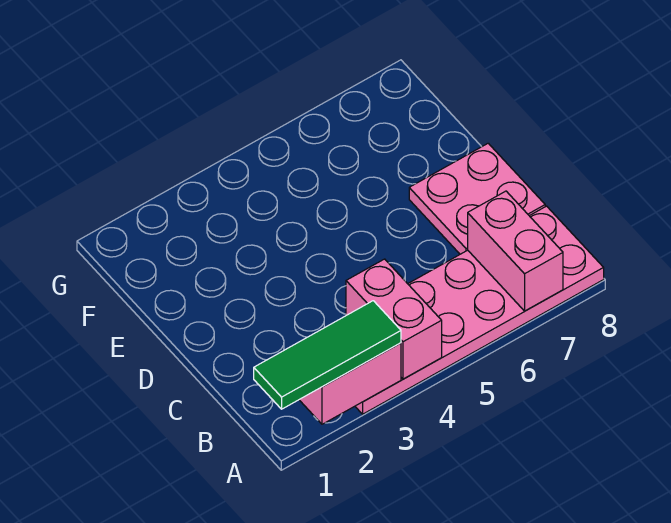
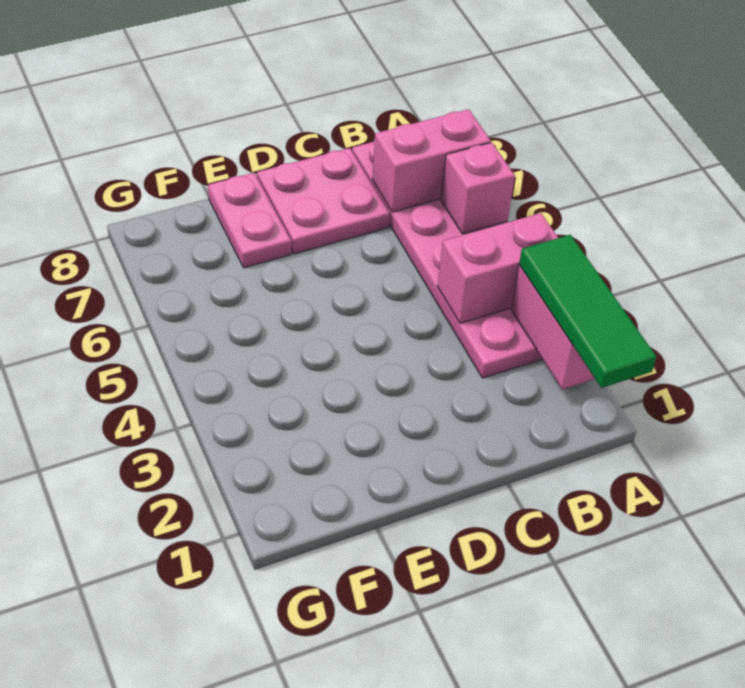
none -> pink brick A6 level 2
none -> pink plate E7:E8 level 1

